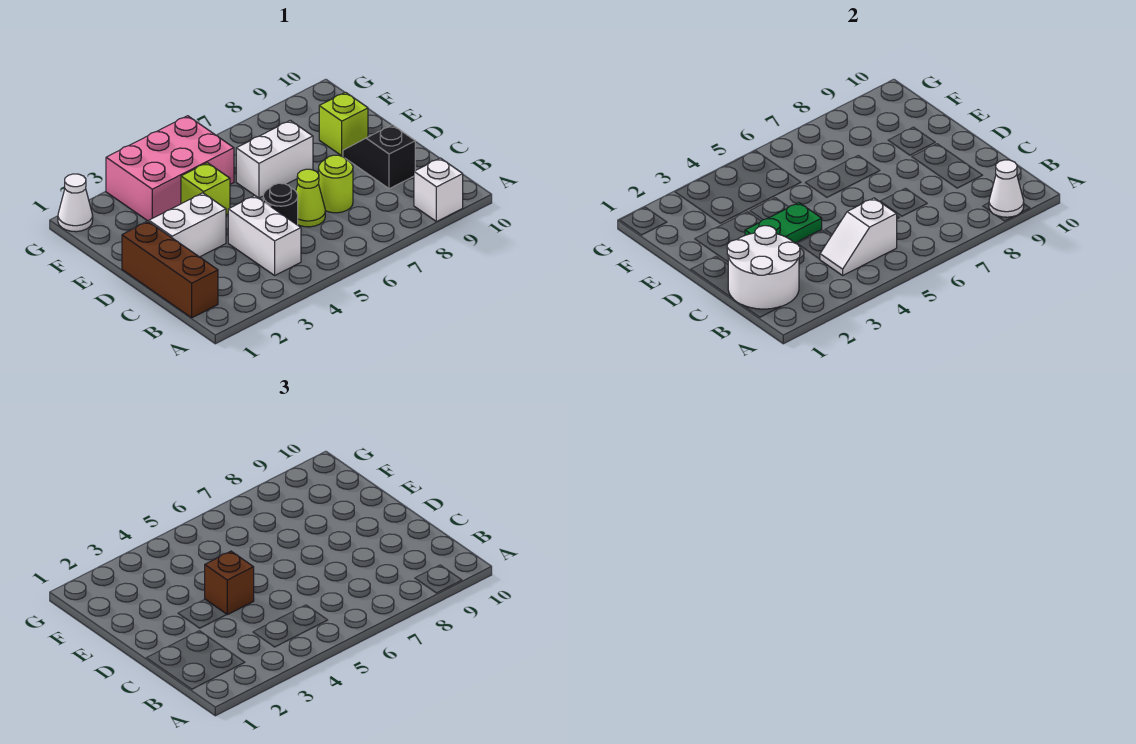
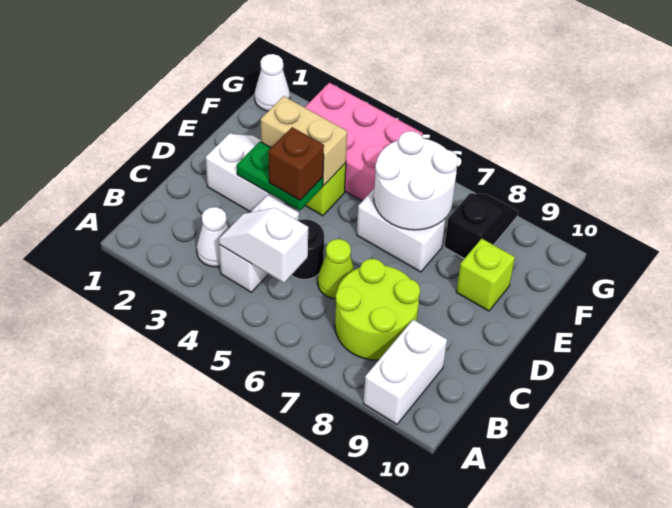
white brick A9 level 1 -> white brick A9:B9 level 1
white cone A9 level 2 -> white cone B3 level 1
brown brick B1:D1 level 1 -> none
white round brick B1:C2 level 2 -> white round brick E6:F7 level 2
lime round brick C7 level 1 -> lime round brick B7:C8 level 1
black slope C9:D9 level 1 top C -> black slope F8:G8 level 1 top F
none -> tan brick E3:E4 level 2

